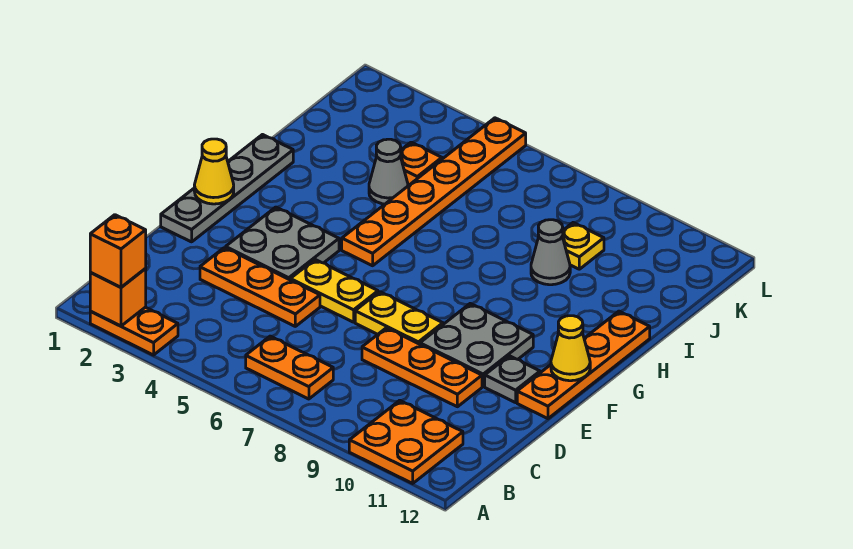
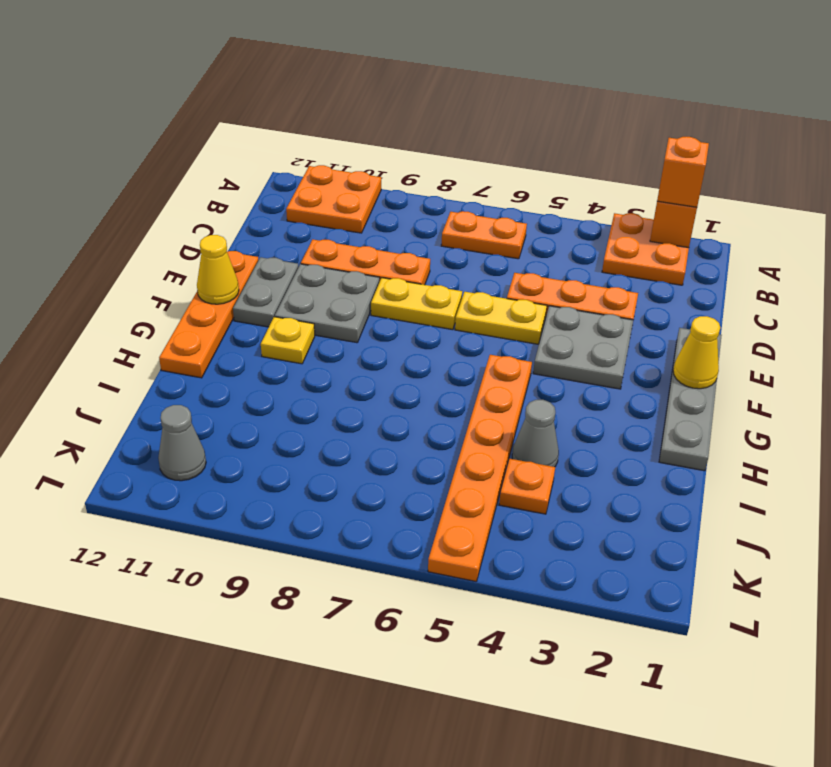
orange plate A2:A3 level 1 -> orange plate A2:B3 level 1
grey plate E11 level 1 -> grey plate E11:F11 level 1
grey cone I9 level 1 -> grey cone K11 level 1
yellow plate J9 level 1 -> yellow plate G10 level 1

